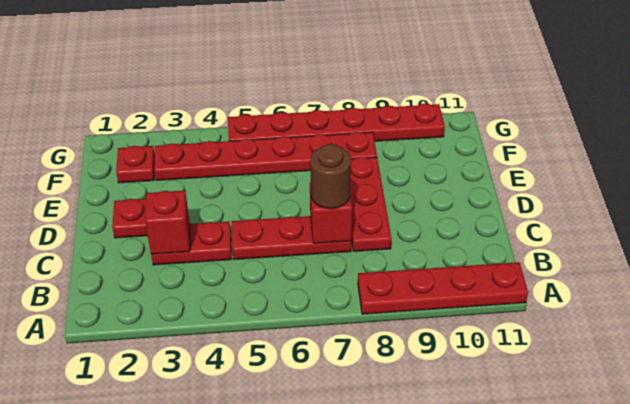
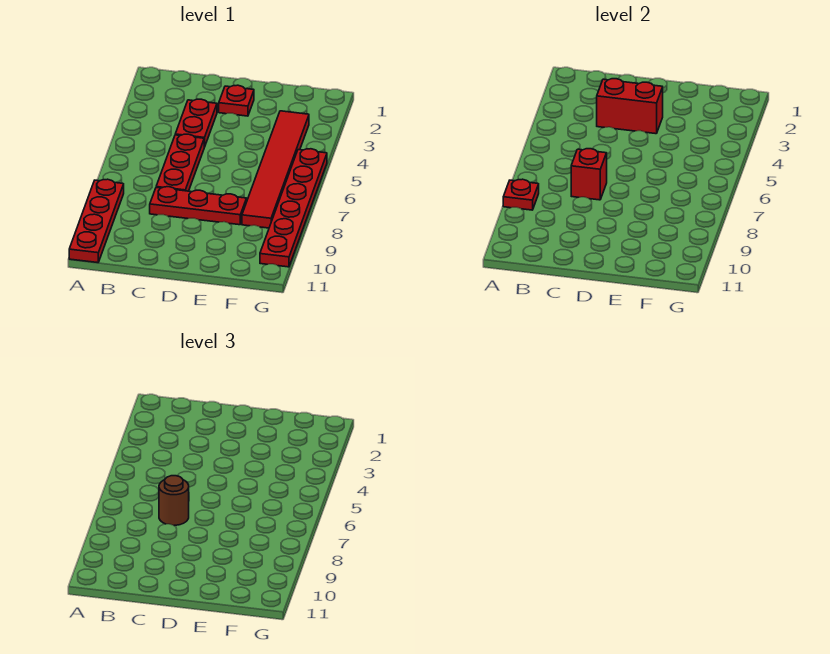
red brick C3 level 2 -> red brick C3:D3 level 2
red plate F2 level 1 -> red plate A8 level 2
red plate F3:F8 level 1 -> red tile F3:F8 level 1

